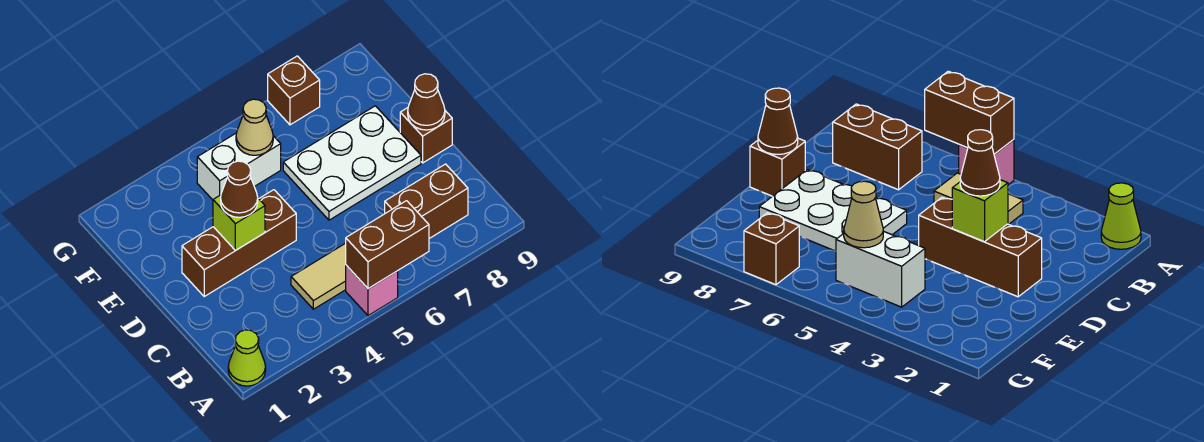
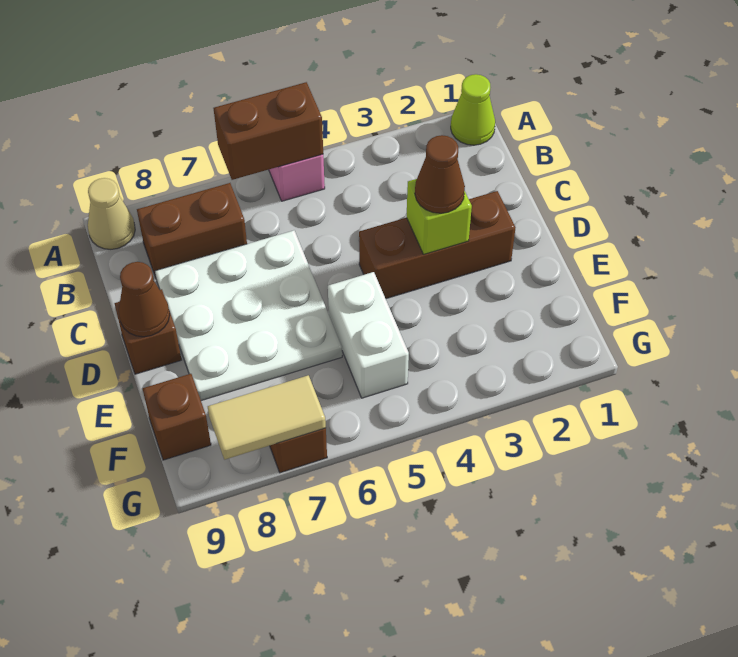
tan tile B4:B5 level 1 -> tan tile G7:G8 level 2
white plate D6:E8 level 1 -> white plate C6:E8 level 1
white brick F4:F5 level 1 -> white brick E5:F5 level 1
tan cone F5 level 2 -> tan cone A9 level 1
none -> brown brick F9 level 1

